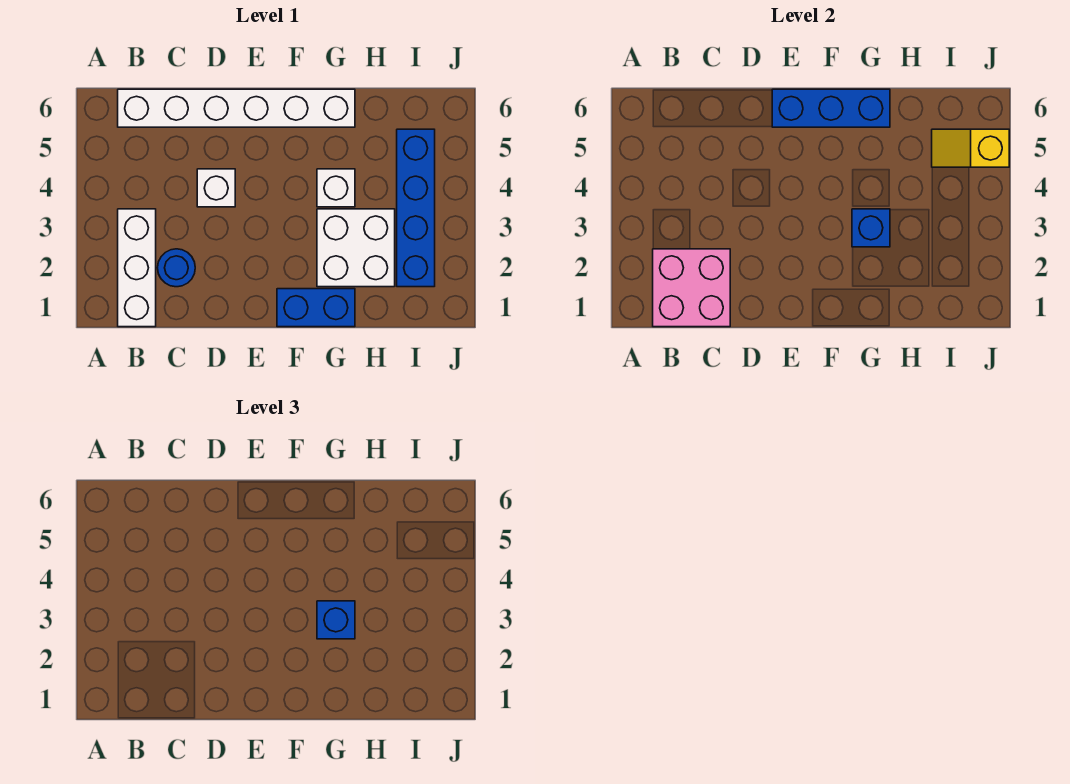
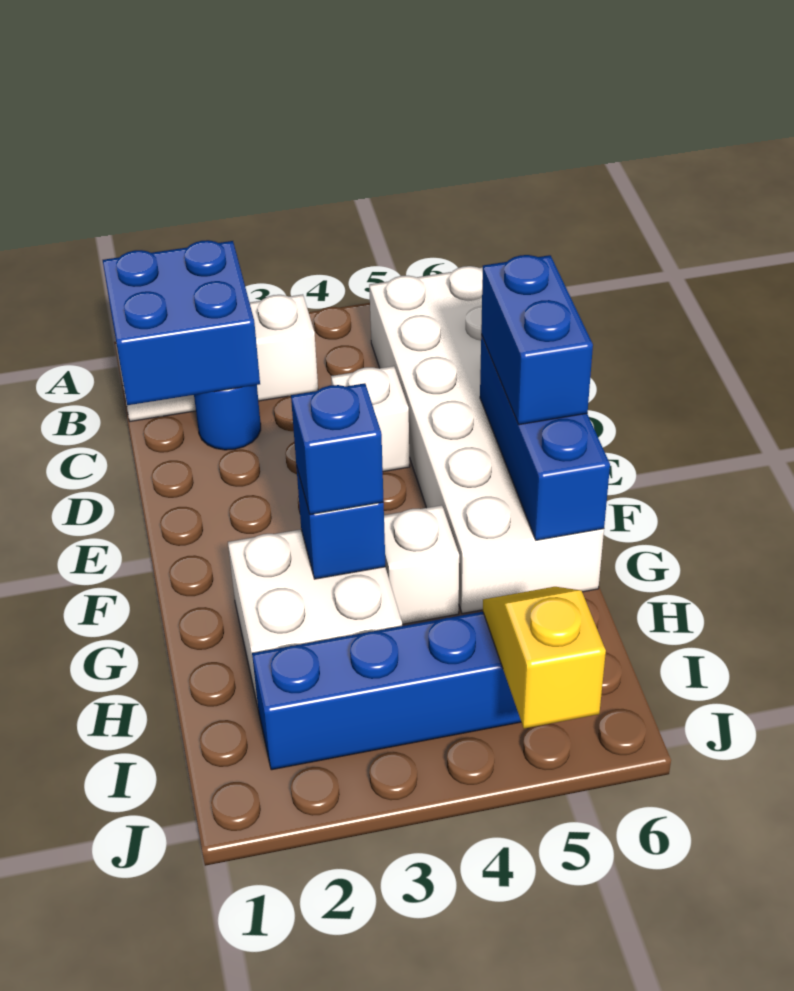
pink brick B1:C2 level 2 -> blue brick B1:C2 level 2
white brick B6:G6 level 1 -> white brick B5:G6 level 1
blue brick F1:G1 level 1 -> blue brick E6:F6 level 3

